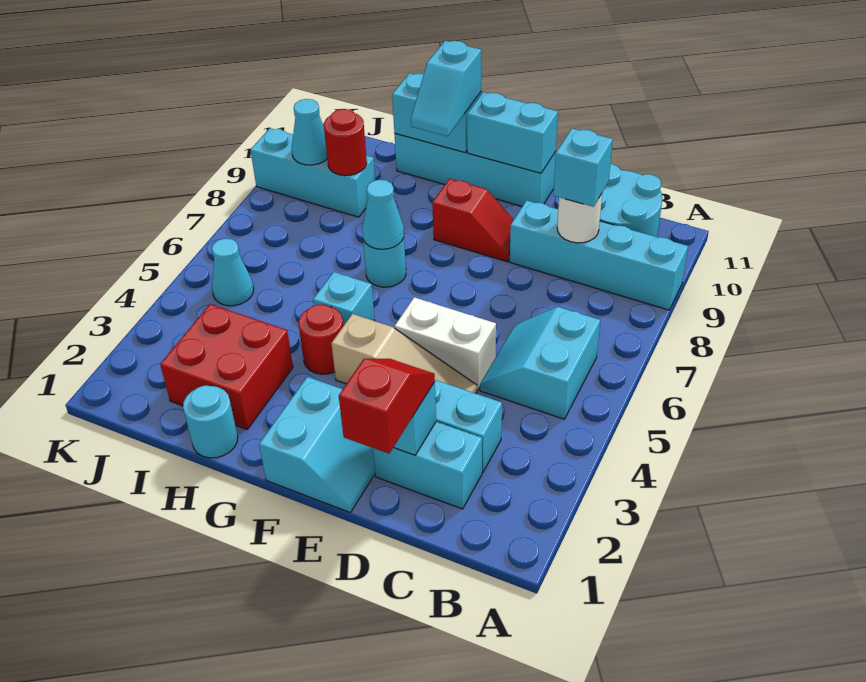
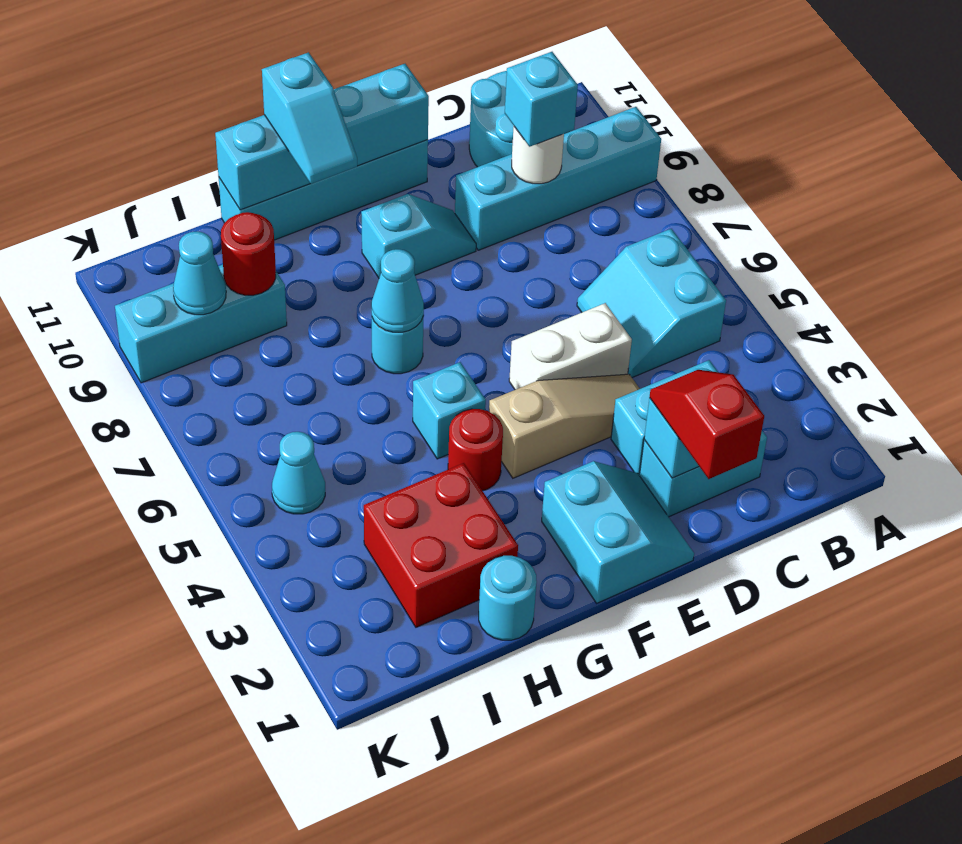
red slope E9:F9 level 1 top F -> cyan slope E9:F9 level 1 top F

